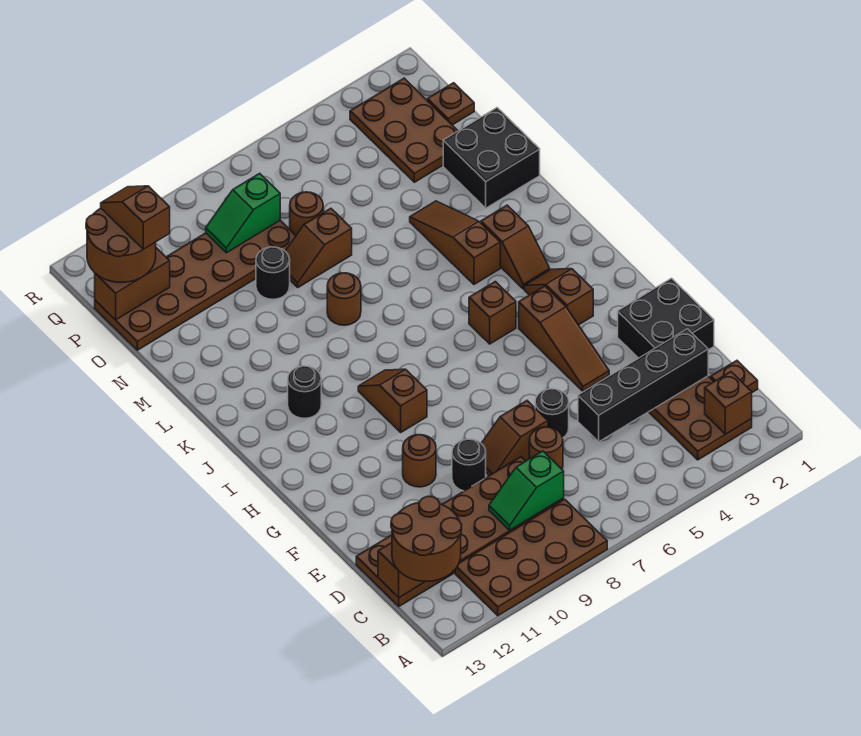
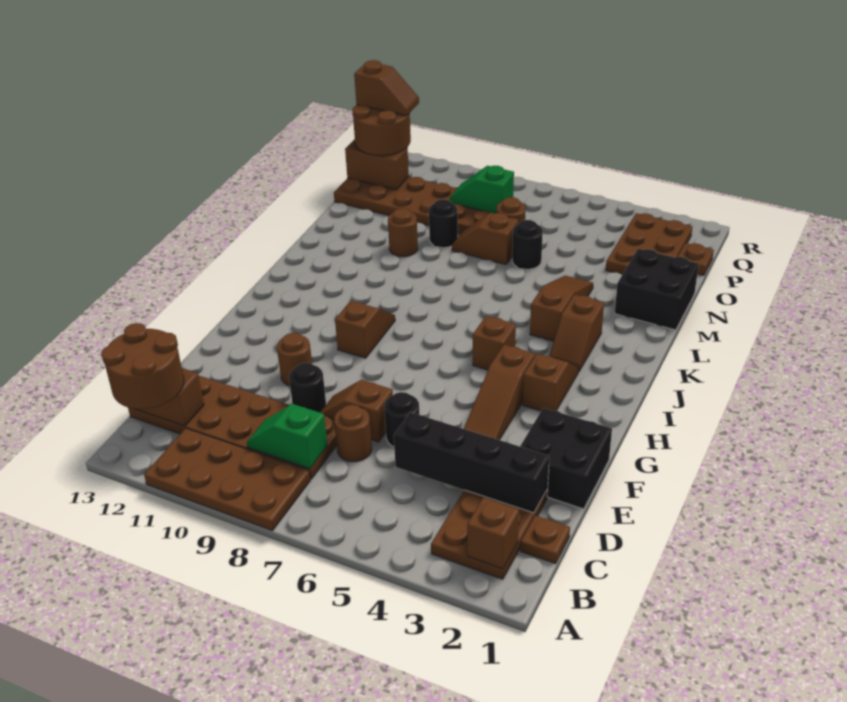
black round brick J11 level 1 -> black round brick N6 level 1
brown round brick L8 level 1 -> brown round brick M10 level 1
brown slope P12:Q12 level 4 top P -> brown slope Q12:Q13 level 4 top 13

